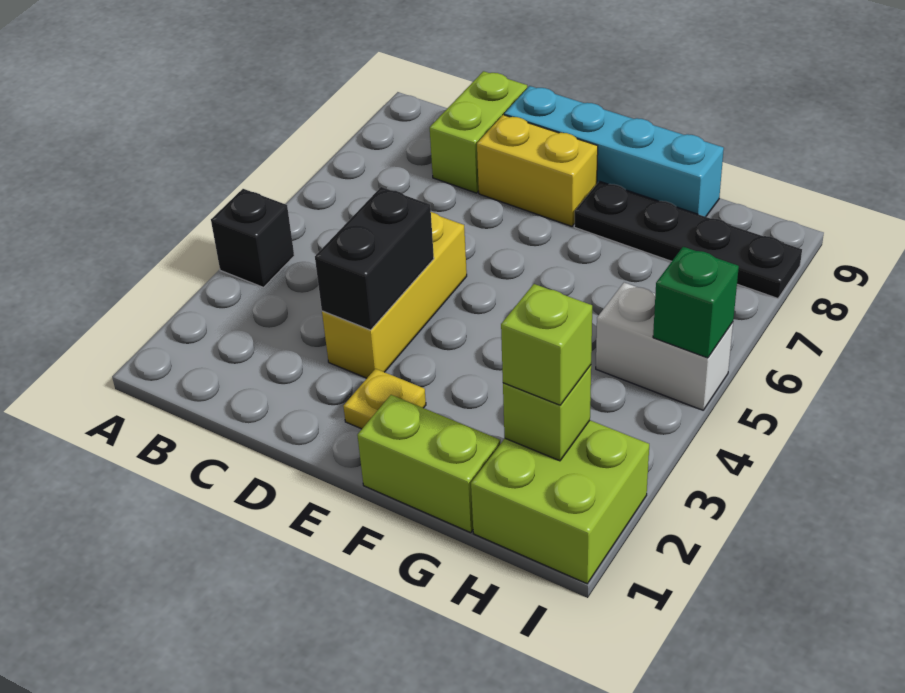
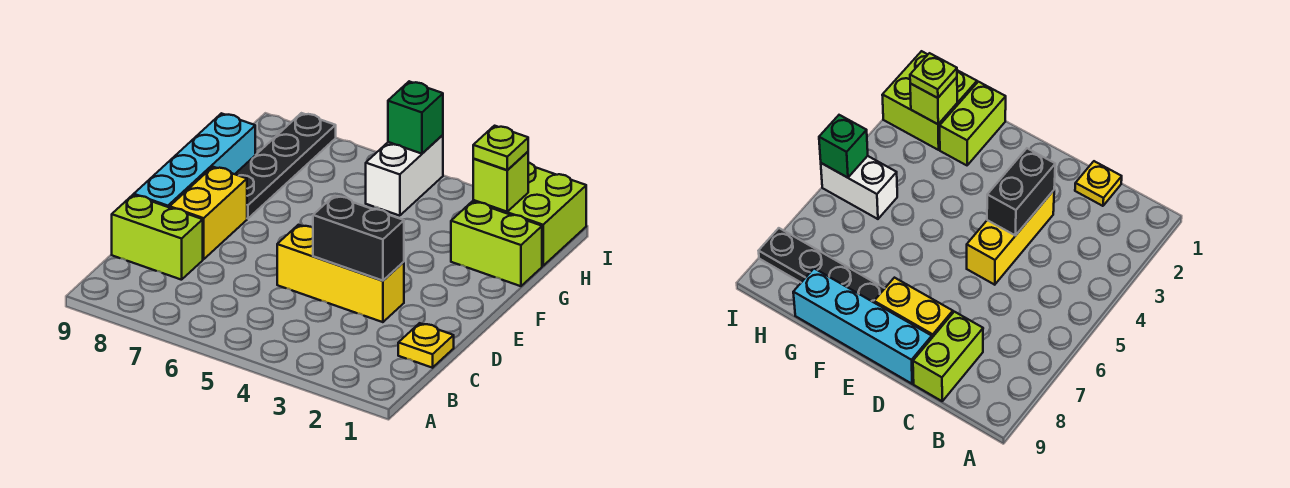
black brick A4 level 1 -> none
yellow plate E2 level 1 -> yellow plate C1 level 1
lime brick F1:G1 level 1 -> lime brick G1:G2 level 1
lime brick H2 level 3 -> lime plate H2 level 3

